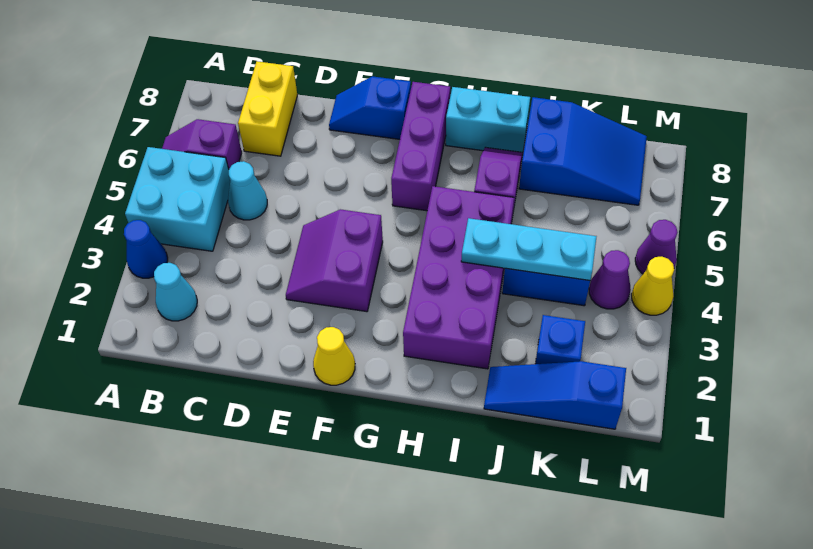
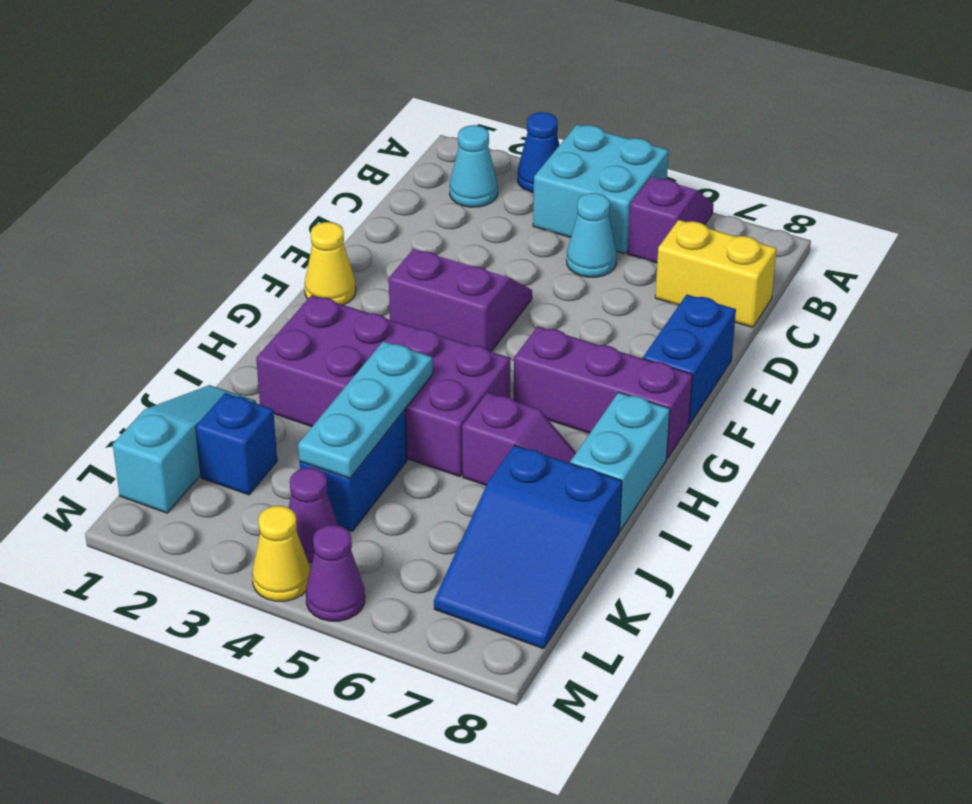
blue slope E8:F8 level 1 top F -> blue brick E8:F8 level 1
blue slope J1:L1 level 1 top L -> cyan slope J1:L1 level 1 top L

